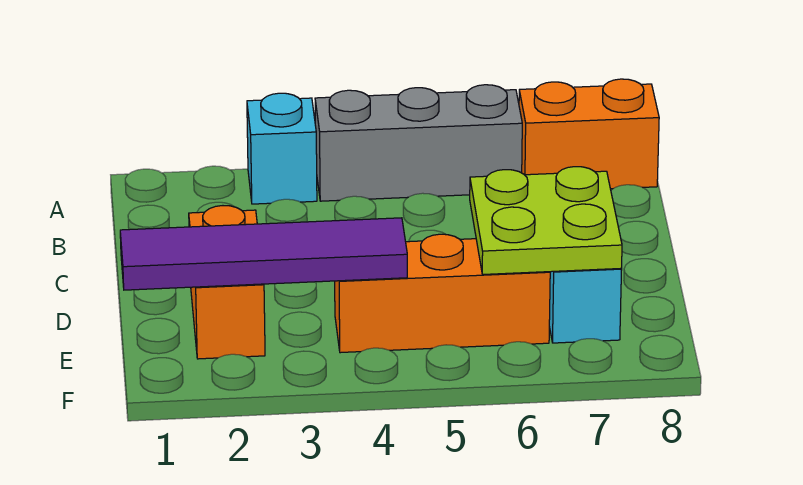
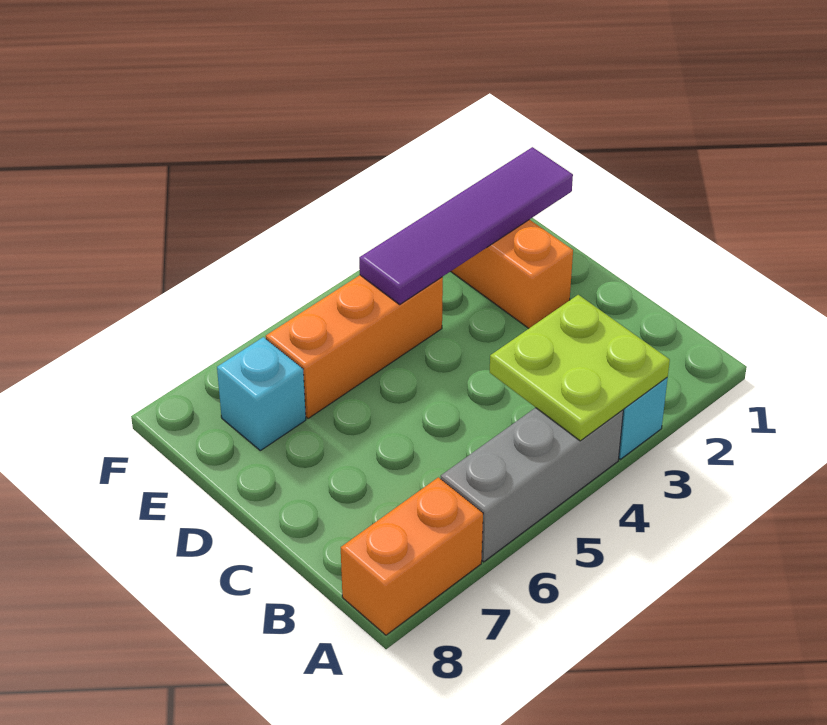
lime plate D6:E7 level 2 -> lime plate A3:B4 level 2

